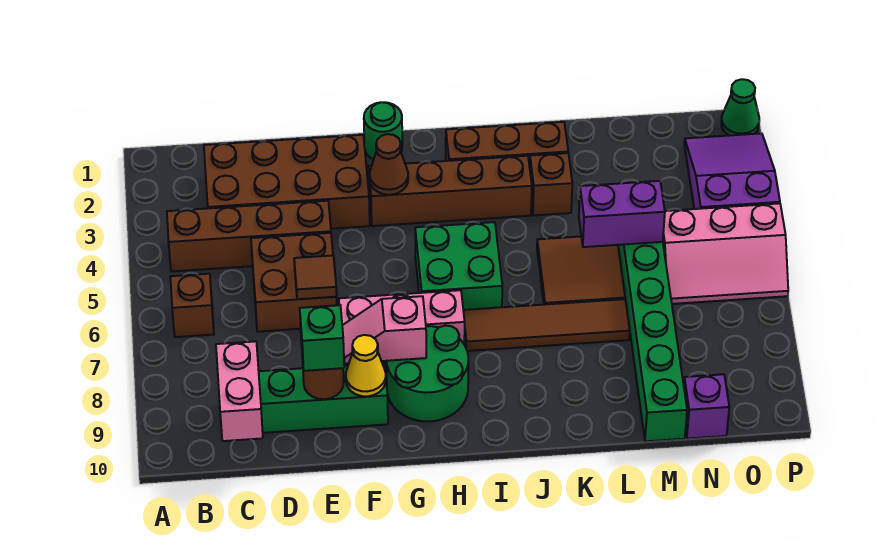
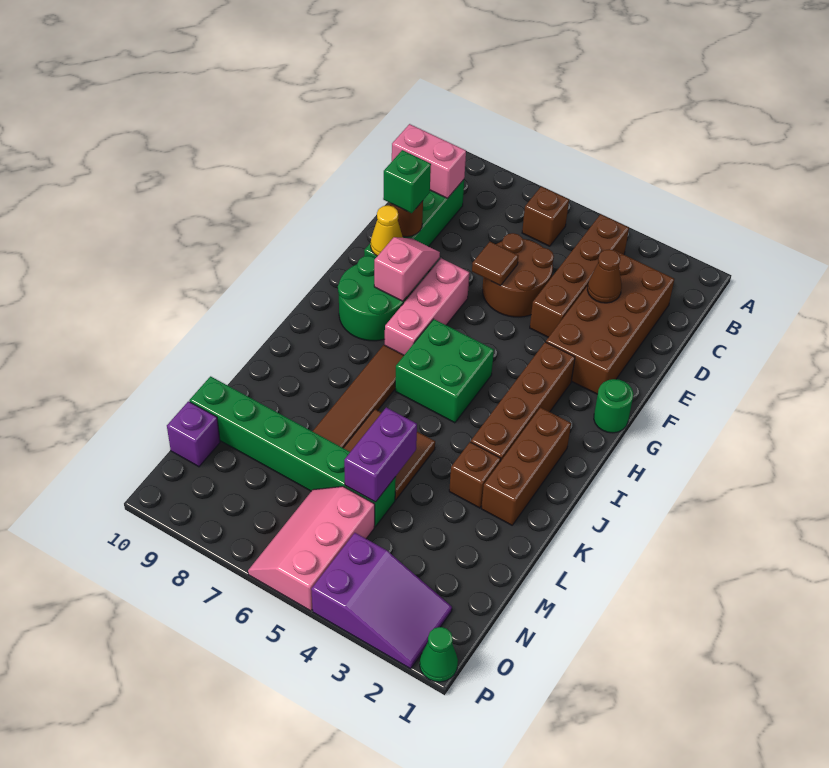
brown brick D5:E6 level 1 -> brown round brick D5:E6 level 1
brown cone G3 level 2 -> brown cone D3 level 2

